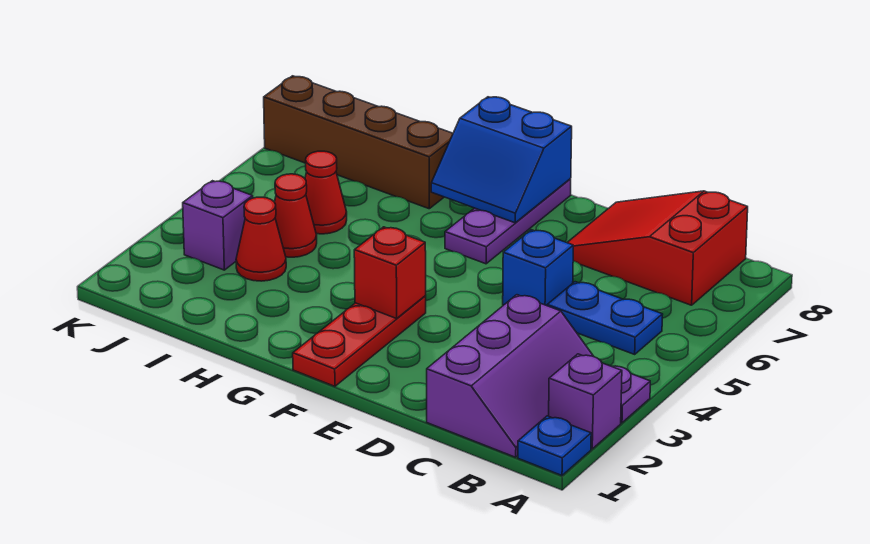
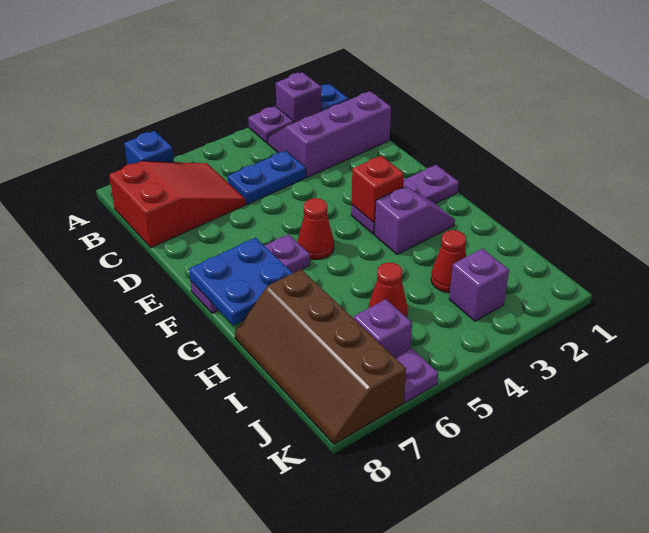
blue plate B5:C5 level 1 -> blue plate C4:C5 level 1
red slope B7:D8 level 1 top B -> red slope B6:C8 level 1 top 8
blue brick D5 level 1 -> blue brick A7 level 1
red plate F1:F3 level 1 -> purple plate F1:F3 level 1
blue slope F7:G8 level 2 top 8 -> blue plate F7:G8 level 2
none -> purple slope G2:G3 level 1 top 3
red cone I4 level 1 -> red cone F5 level 1
none -> purple brick J6 level 1
none -> purple plate K6 level 1

